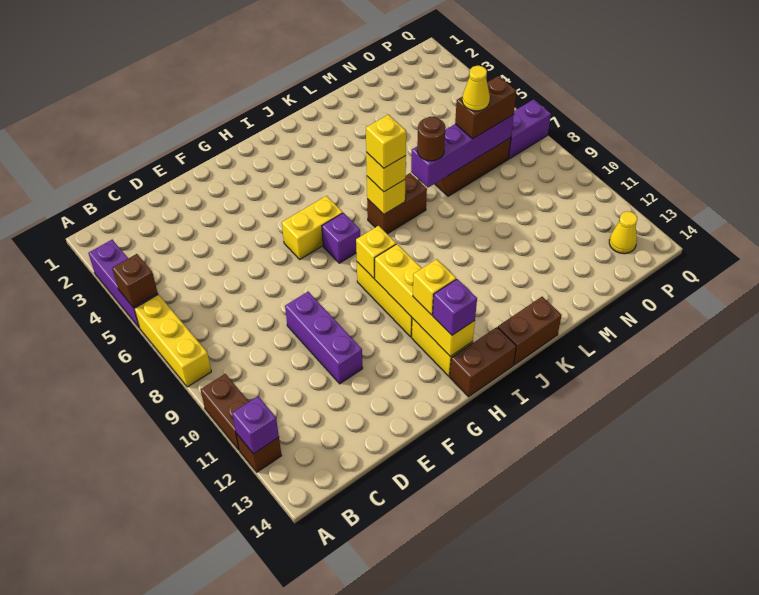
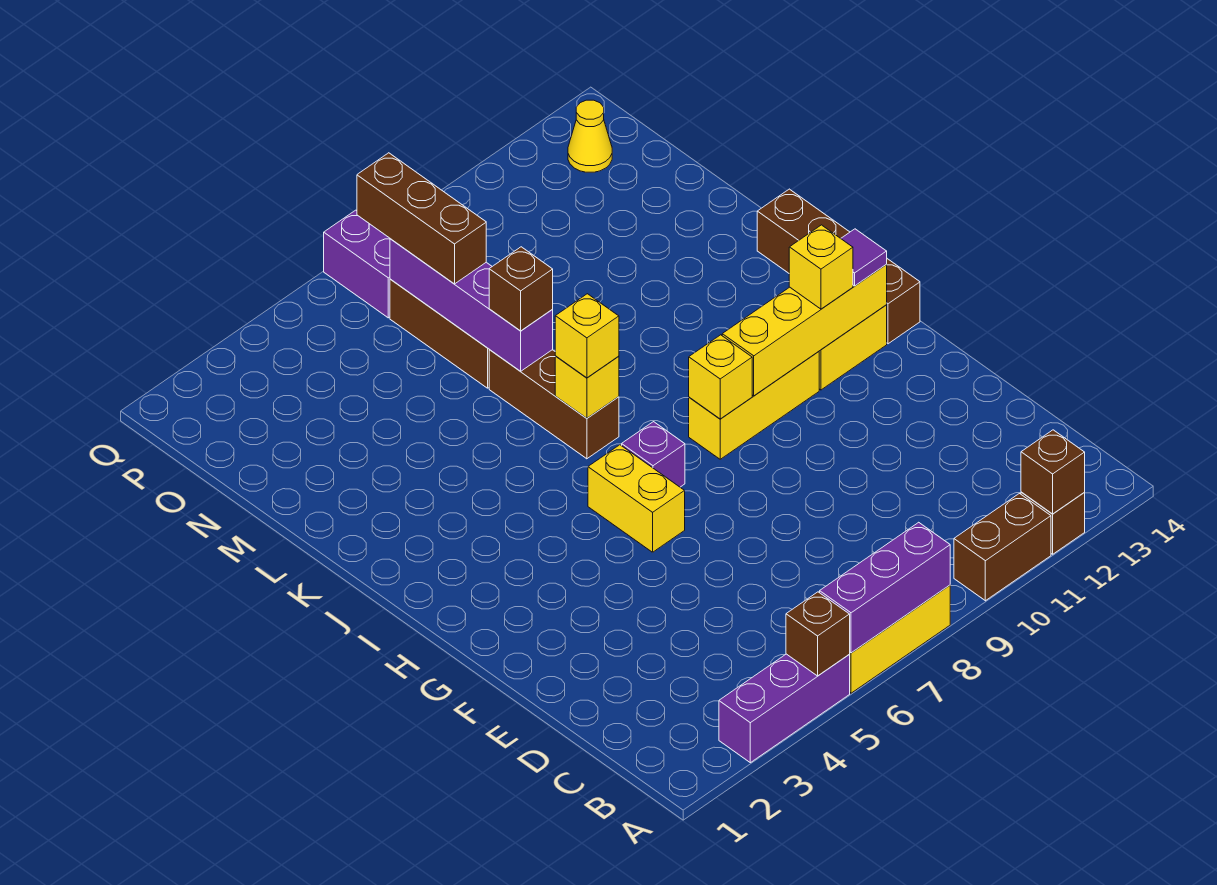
purple brick A12 level 2 -> brown brick A12 level 2
purple brick E9:E11 level 1 -> purple brick A6:A8 level 2
purple brick H13 level 3 -> purple tile H13 level 3
brown brick J7:K7 level 1 -> brown brick J7:L7 level 1
yellow brick J7 level 4 -> none
brown round brick L7 level 3 -> brown brick L7 level 3
brown brick N7:O7 level 3 -> brown brick N7:P7 level 3
yellow cone N7 level 4 -> none

